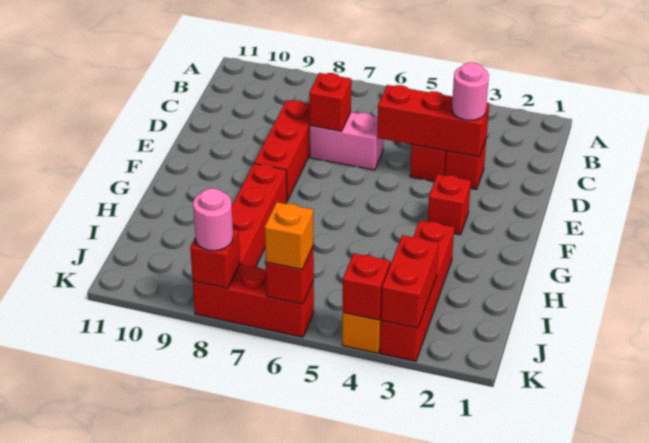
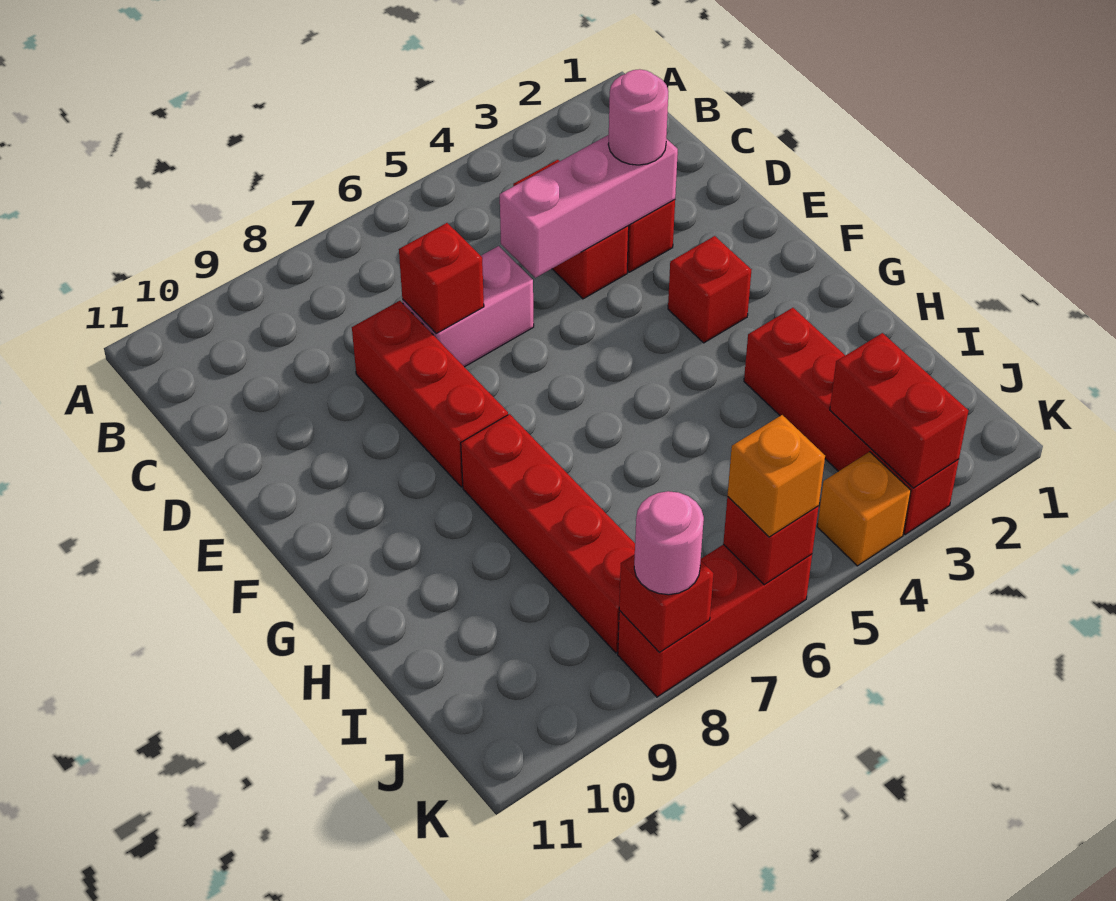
red brick D3:D5 level 2 -> pink brick D3:D5 level 2
red brick K4 level 2 -> none

